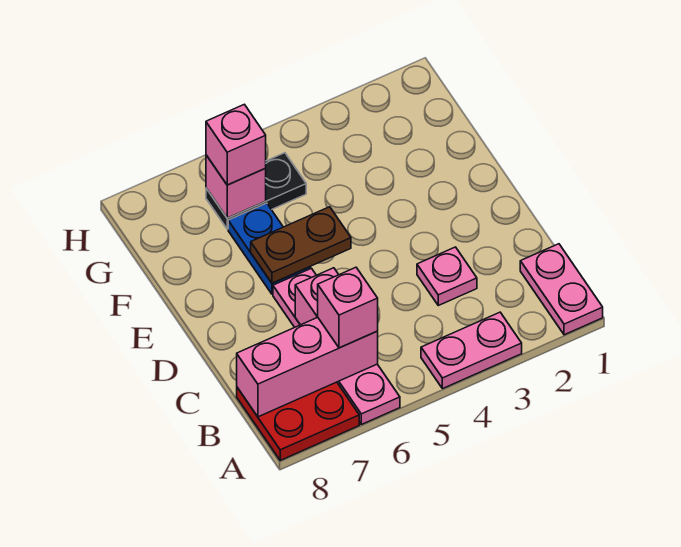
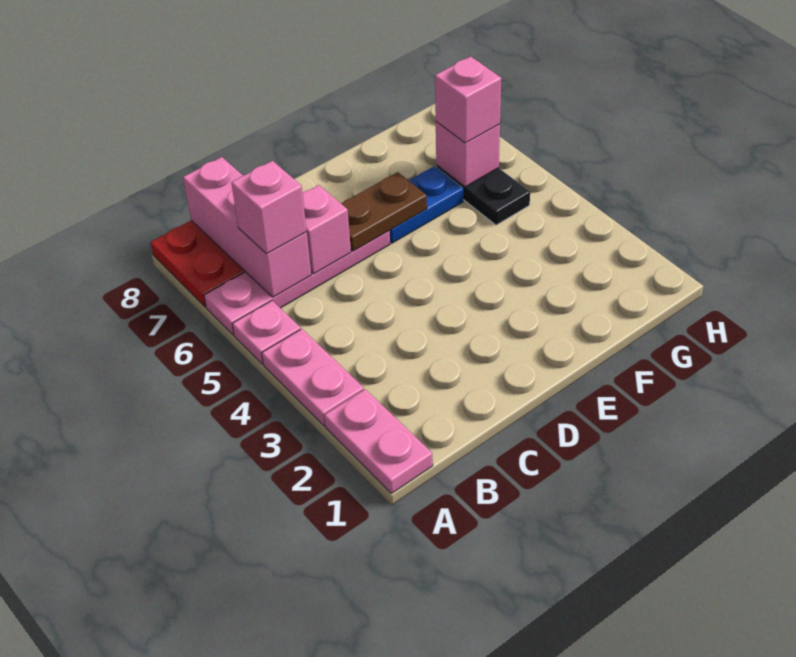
pink plate A1:B1 level 1 -> pink plate A1:A2 level 1
pink plate C3 level 1 -> pink plate A5 level 1
brown plate E5:E6 level 2 -> brown plate D6:E6 level 2

